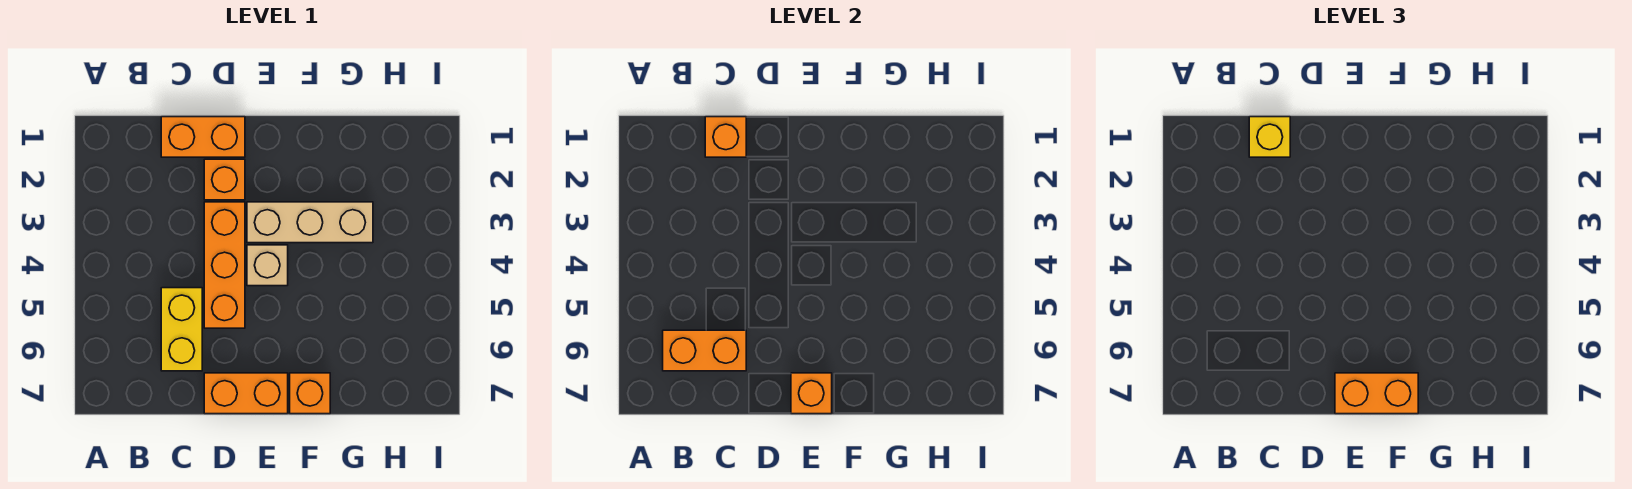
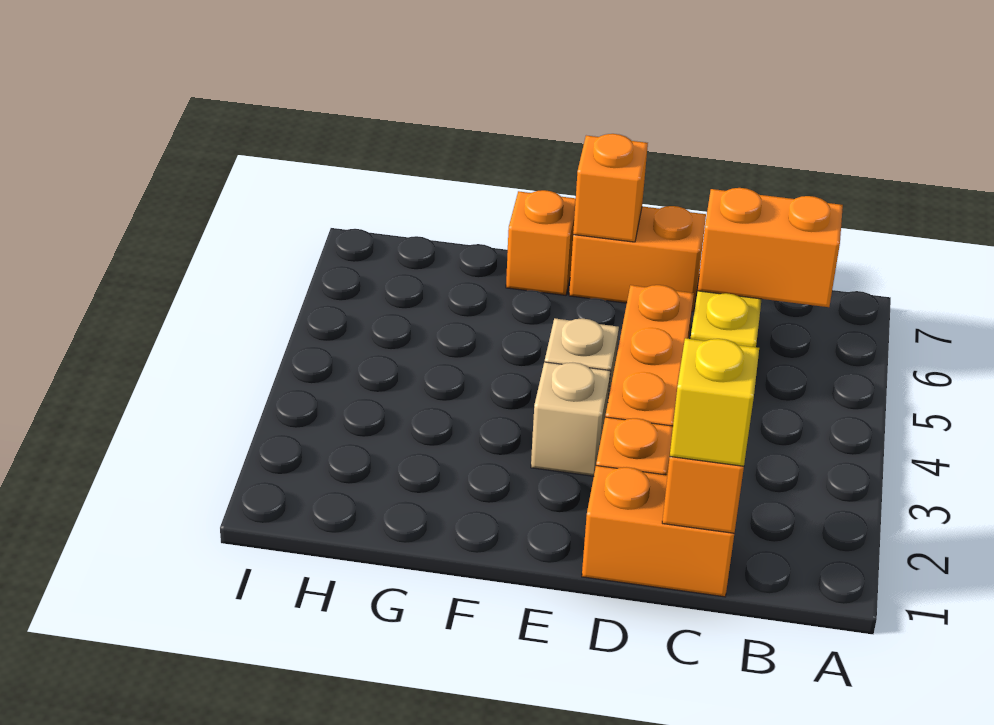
tan brick E3:G3 level 1 -> tan brick E3 level 1
orange brick E7:F7 level 3 -> none

